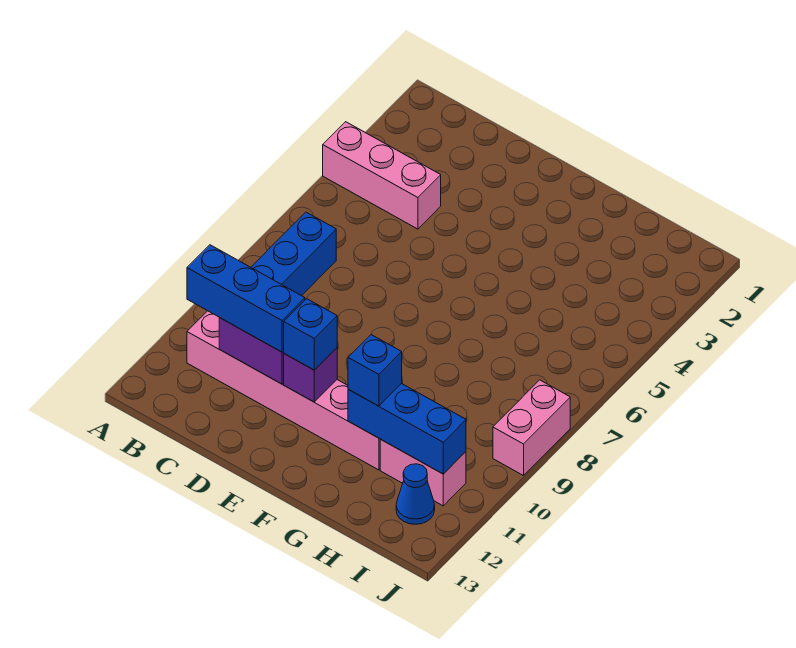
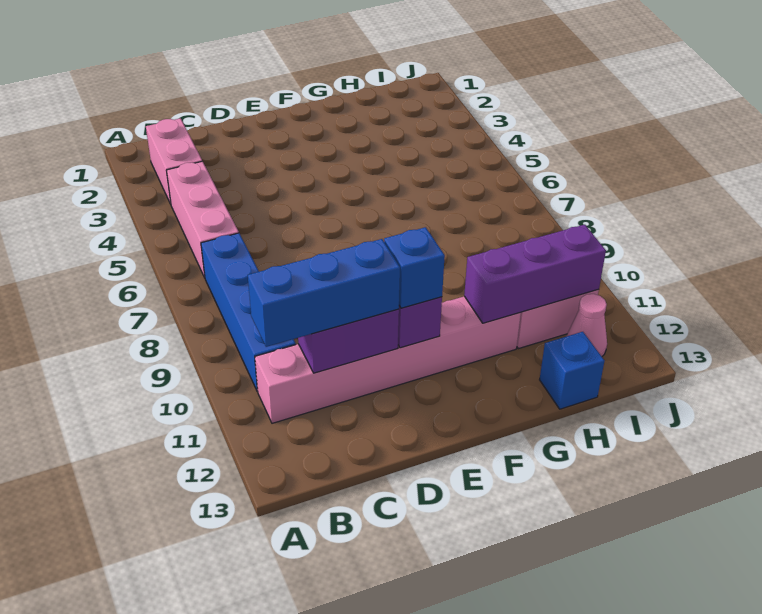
pink brick A4:C4 level 1 -> pink brick B4:B6 level 1
blue brick G11:I11 level 2 -> purple brick G11:I11 level 2
blue brick G11 level 3 -> blue brick H13 level 1
blue cone I12 level 1 -> pink cone I12 level 1
pink brick J8:J9 level 1 -> pink brick B2:B3 level 1

